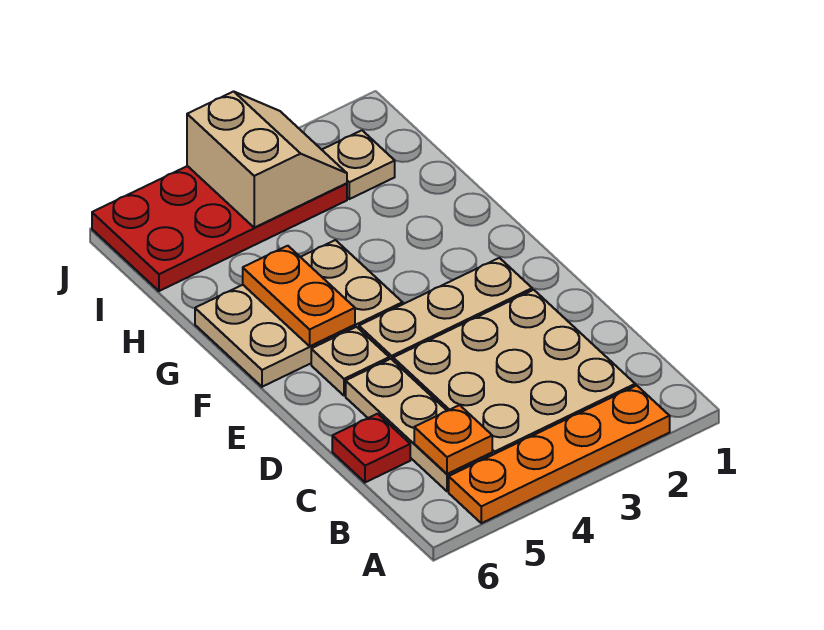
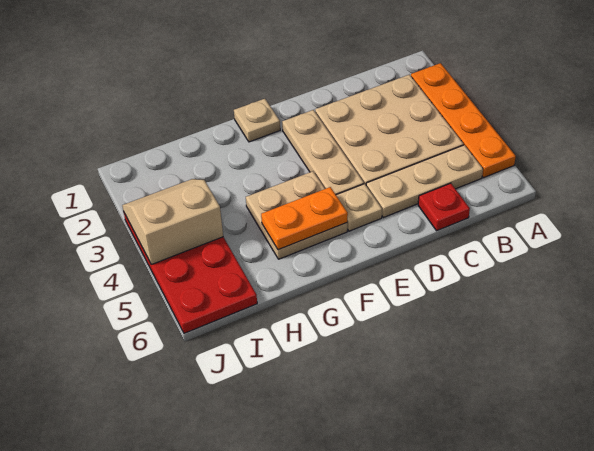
orange plate B5 level 2 -> none
tan plate F4:G6 level 1 -> tan plate F4:G5 level 1
tan plate I2 level 1 -> tan plate F1 level 1

